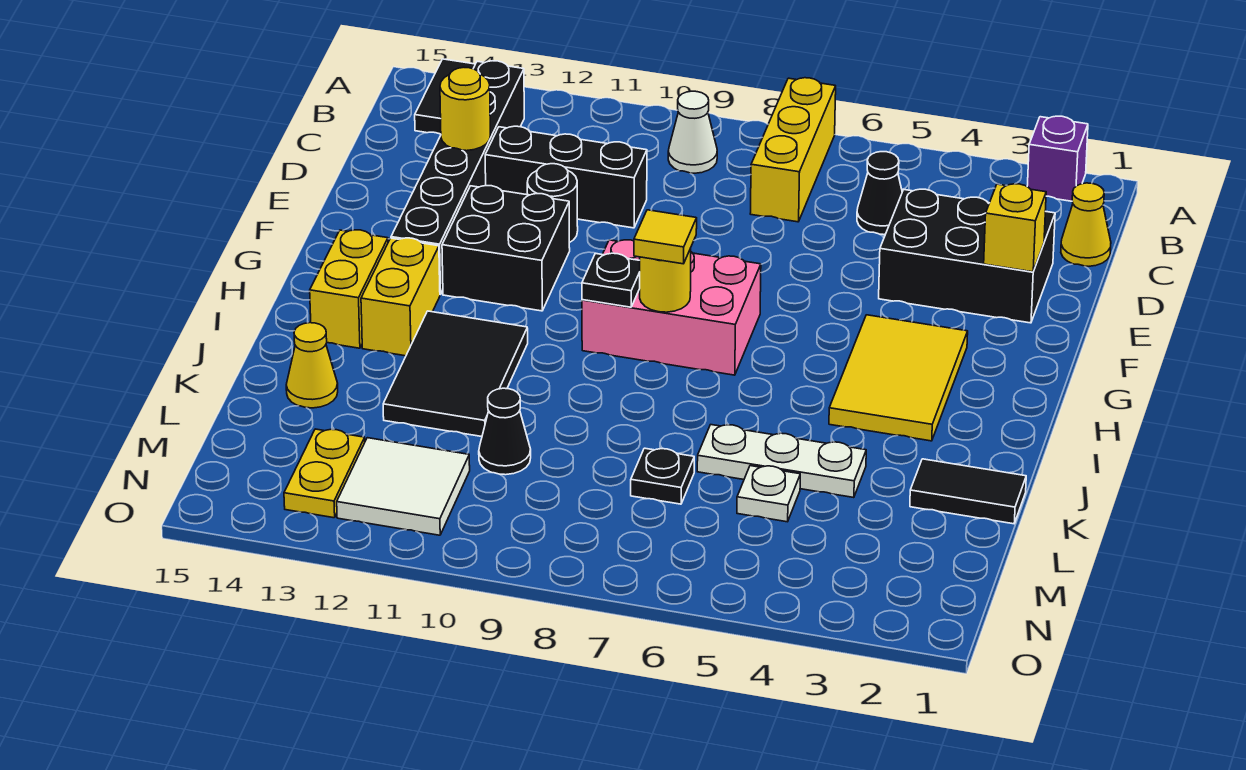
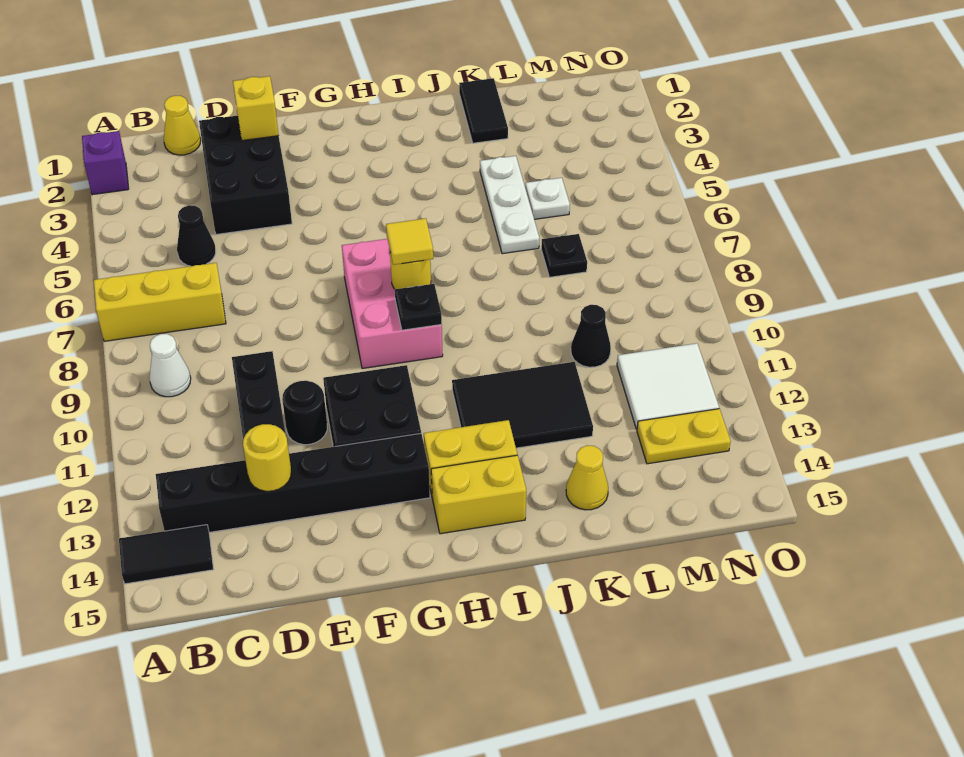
yellow tile G3:I4 level 1 -> none

